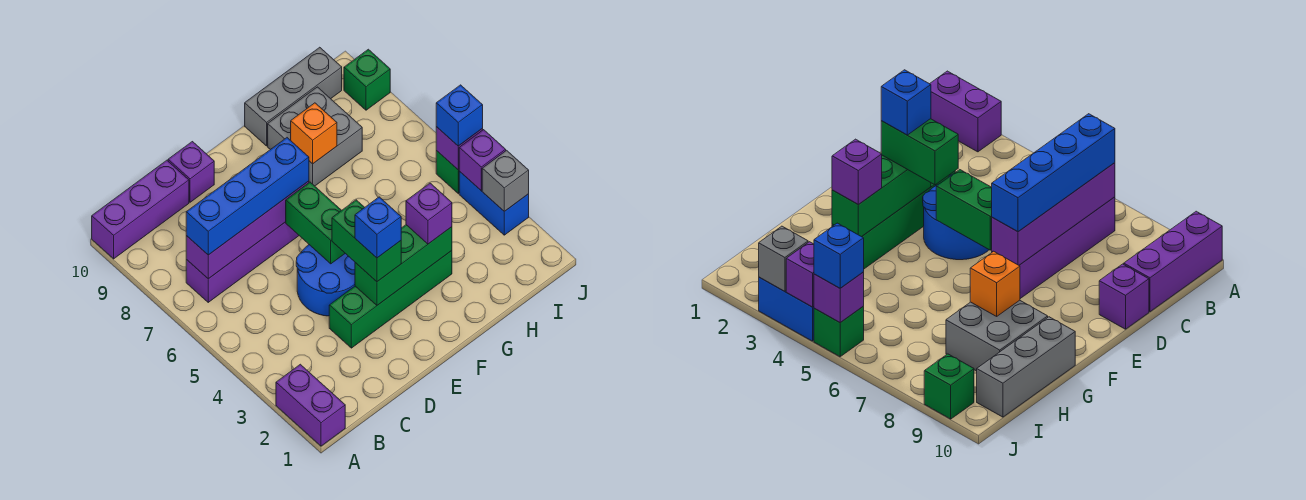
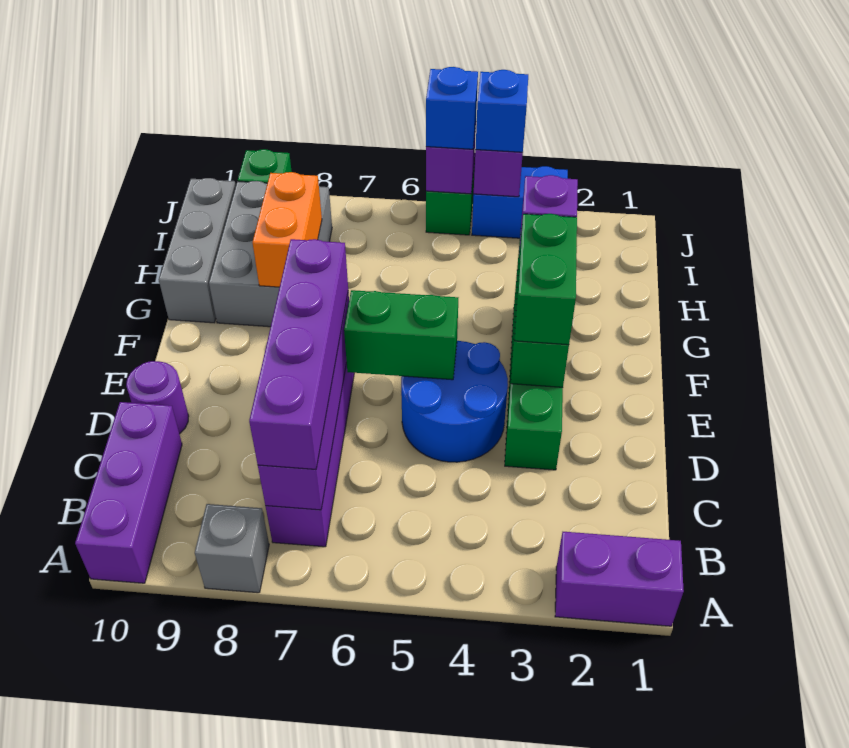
blue brick B7:E7 level 3 -> purple brick B7:E7 level 3
purple brick D10 level 1 -> purple round brick D10 level 1
green brick E3:E4 level 3 -> green brick E3:F3 level 3
blue brick E3 level 4 -> blue brick J4 level 3
grey brick G8:H9 level 1 -> grey brick G8:I9 level 1
orange brick G8 level 2 -> orange brick G8:H8 level 2
grey brick J3 level 2 -> grey brick A8 level 1

